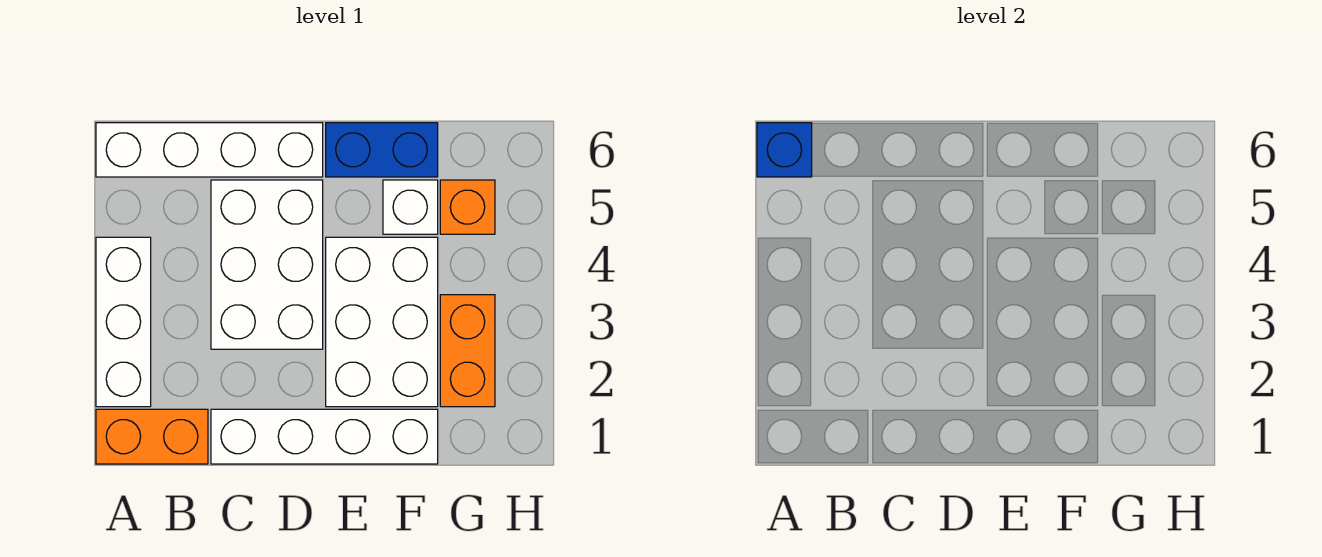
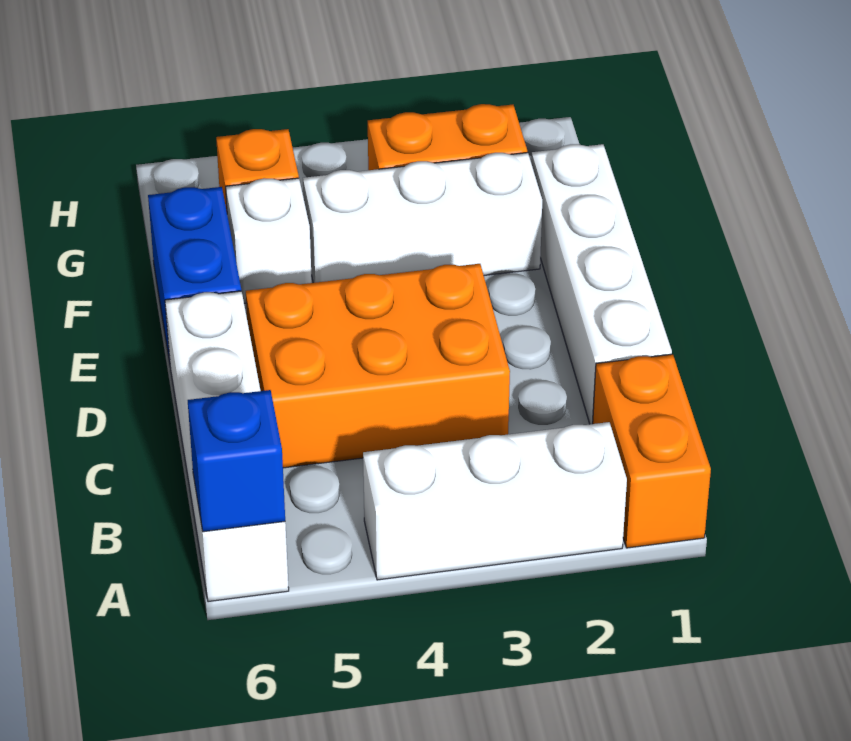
white brick C3:D5 level 1 -> orange brick C3:D5 level 1
white brick E2:F4 level 1 -> white brick F2:F4 level 1

